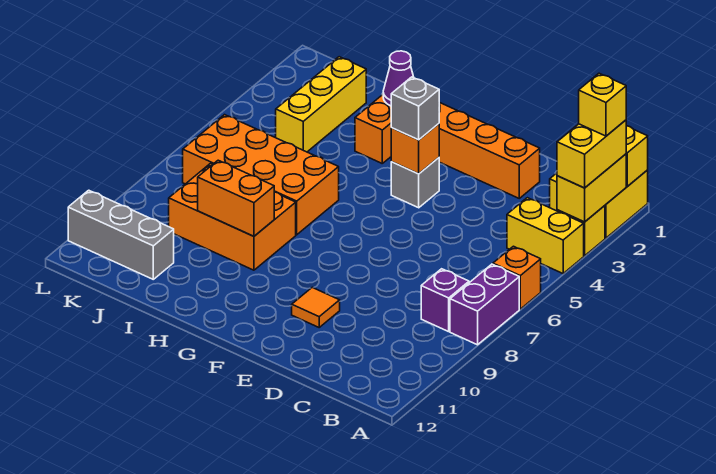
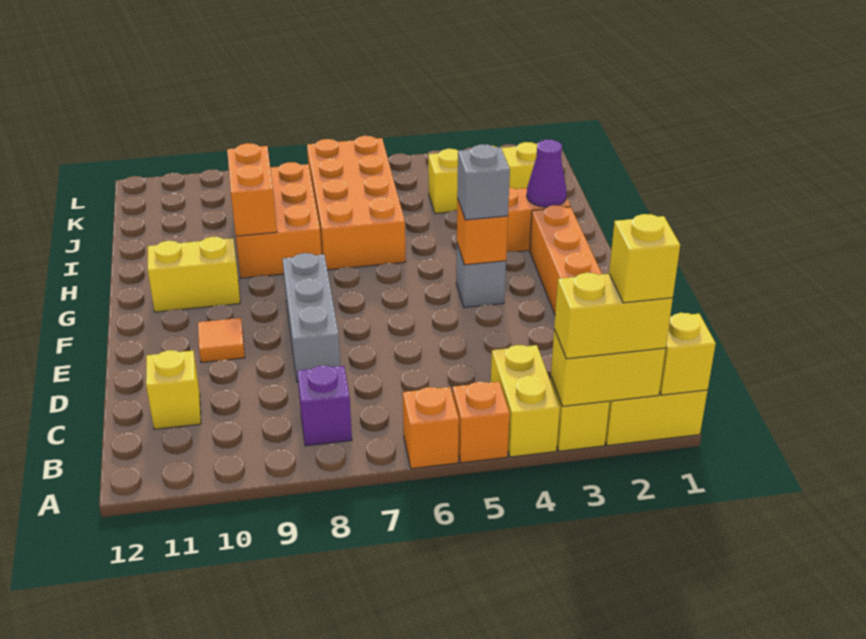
none -> orange brick A5 level 1
purple brick A7:A8 level 1 -> none
none -> yellow brick C11 level 1
none -> yellow brick G10:G11 level 1
grey brick J11:L11 level 1 -> grey brick D8:F8 level 1

